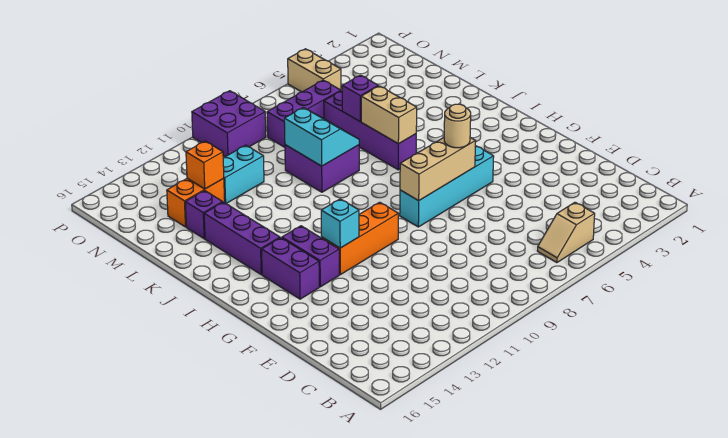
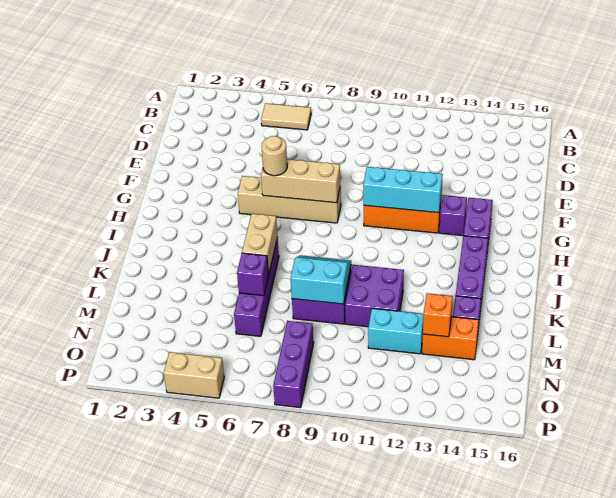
tan slope B5:B6 level 1 top 5 -> tan tile B5:B6 level 1
cyan brick G5:G8 level 1 -> tan brick G5:G8 level 1
cyan brick G12 level 2 -> cyan brick G10:G12 level 2
purple brick G13:H13 level 1 -> purple brick G13 level 1
cyan slope K8:L9 level 2 top 9 -> cyan slope K8:L9 level 2 top L
purple brick N6:N8 level 1 -> purple brick N8:P8 level 1
tan brick O5:P5 level 1 -> tan brick P4:P5 level 1
purple brick O9:P10 level 1 -> purple brick K10:L11 level 1

